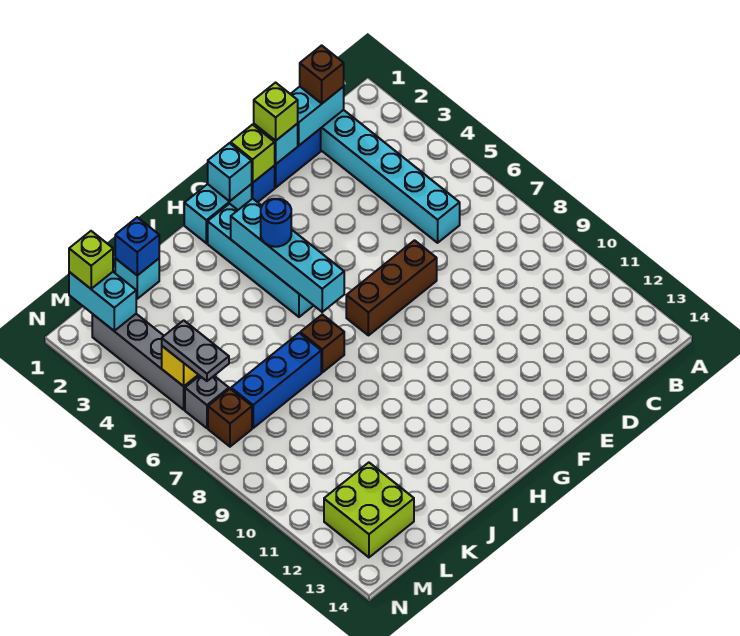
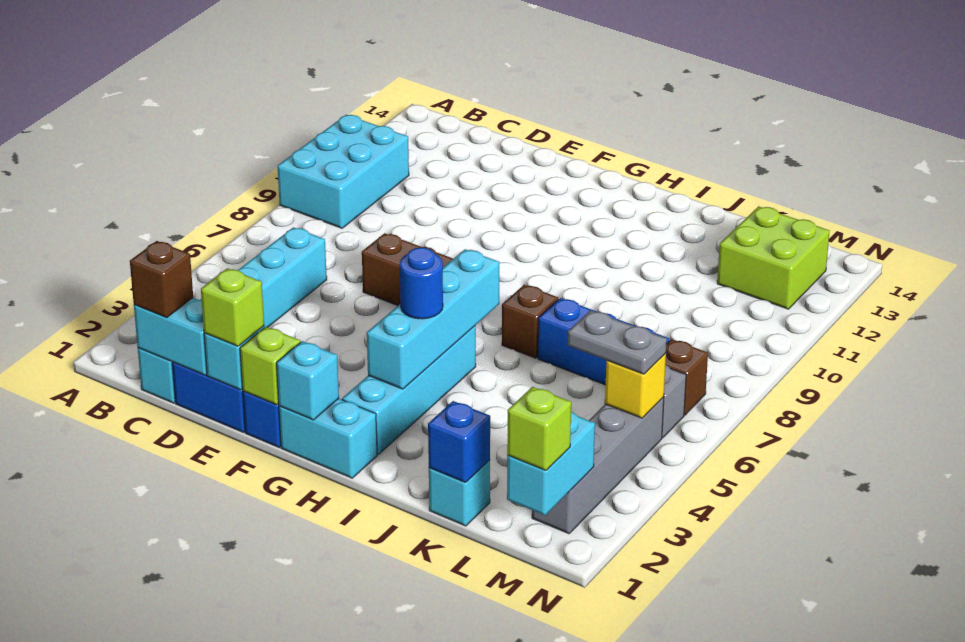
none -> cyan brick A9:B11 level 1
grey plate M5:M6 level 3 -> grey plate L5:M5 level 3

